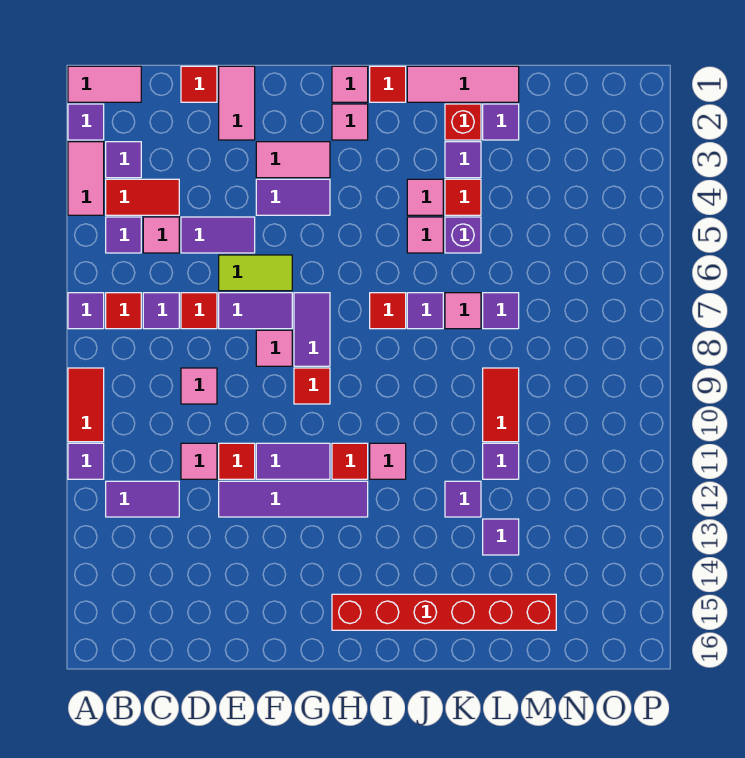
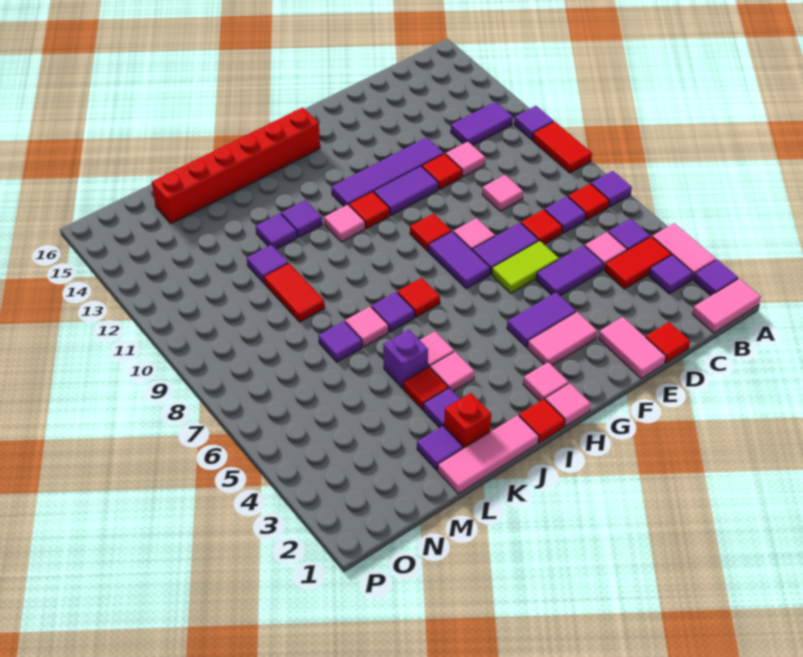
purple tile L13 level 1 -> purple tile J12 level 1

